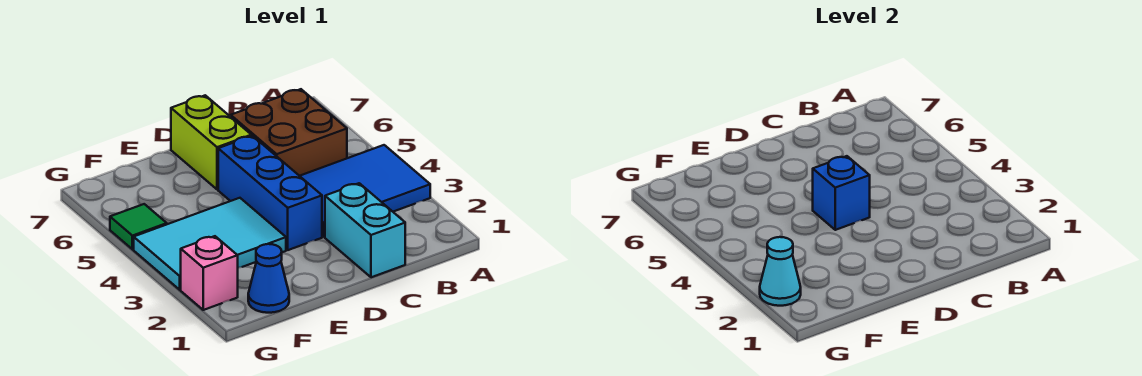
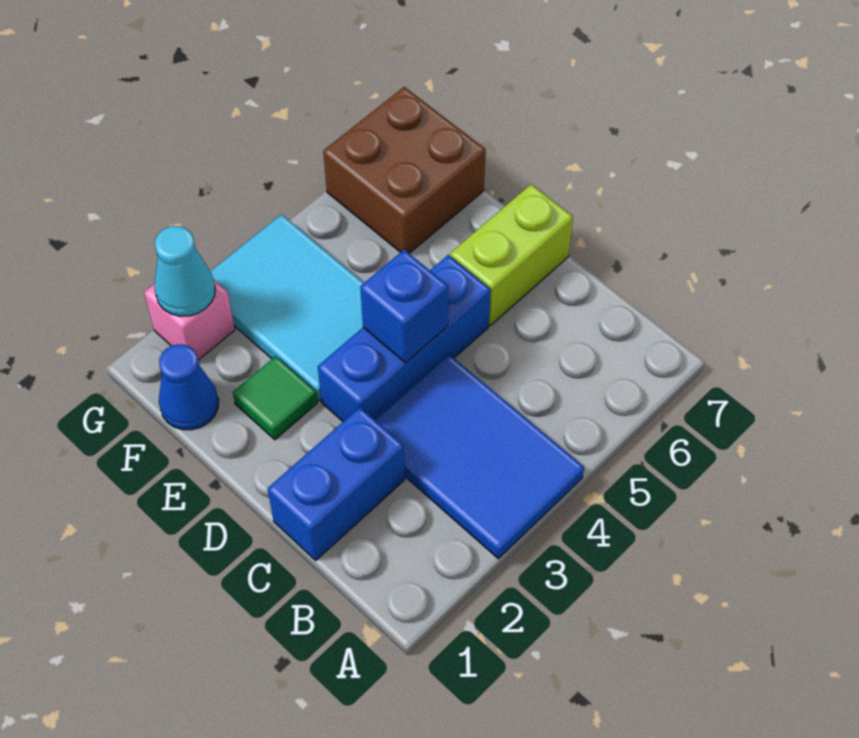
brown brick B5:C6 level 1 -> brown brick F6:G7 level 1
cyan brick C1:C2 level 1 -> blue brick C1:C2 level 1
green tile G5 level 1 -> green tile E2 level 1

